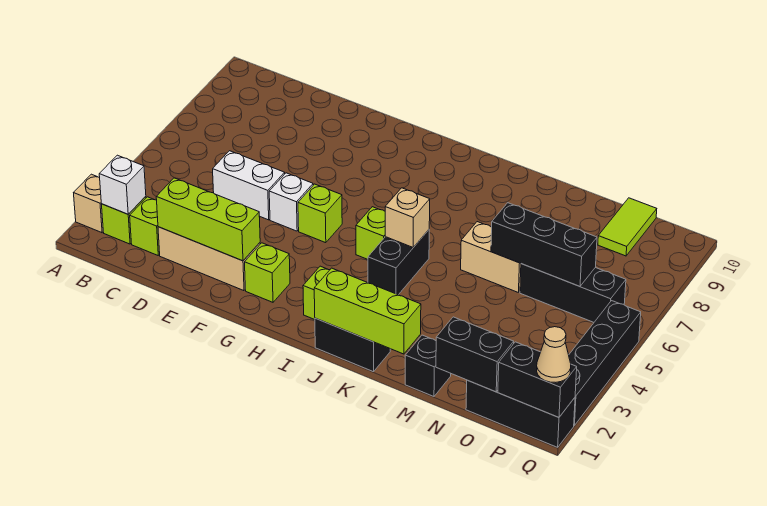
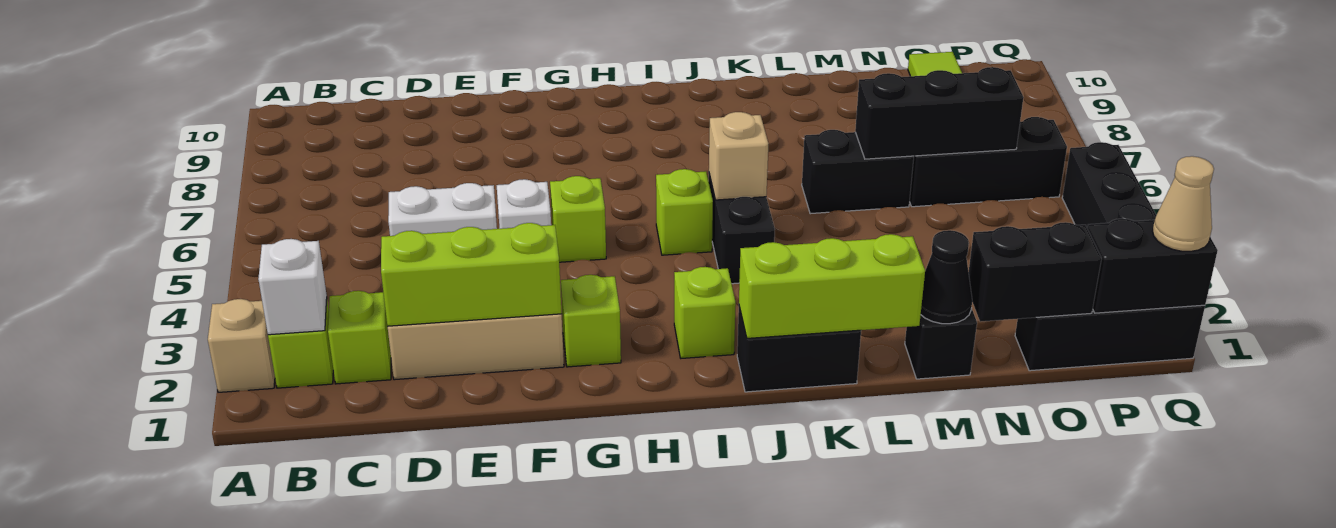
tan brick L6:M6 level 1 -> black brick L6:M6 level 1
none -> black cone M1 level 2

